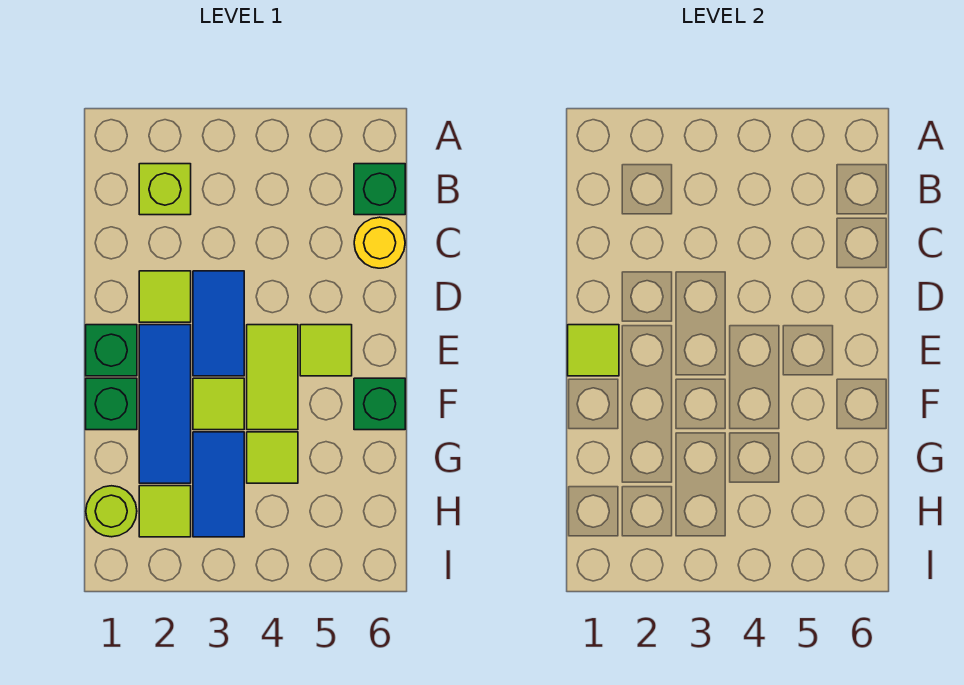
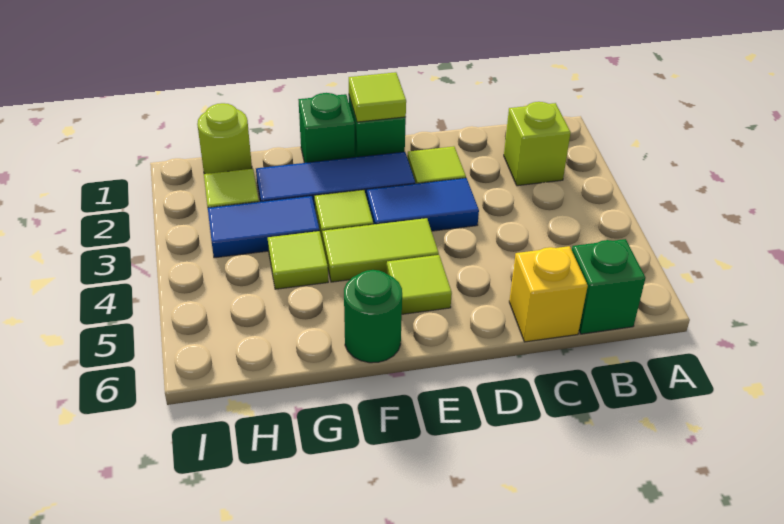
yellow round brick C6 level 1 -> yellow brick C6 level 1
green brick F6 level 1 -> green round brick F6 level 1

